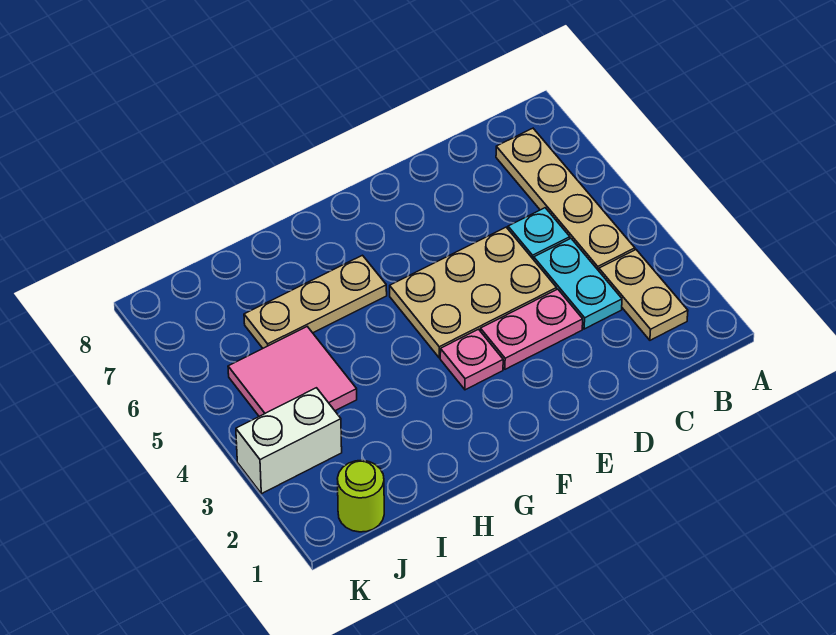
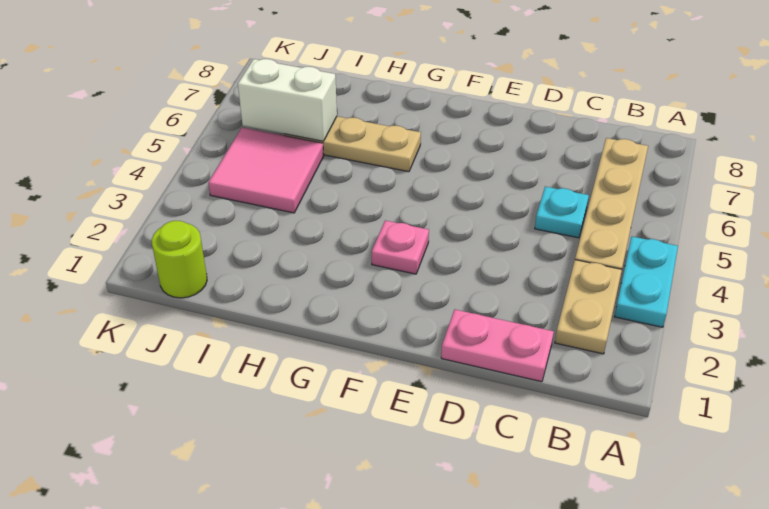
cyan plate C3:C4 level 1 -> cyan plate A3:A4 level 1
pink plate D3:E3 level 1 -> pink plate C1:D1 level 1
tan plate D4:F5 level 1 -> none
white brick J3:K3 level 1 -> white brick I6:J6 level 2

